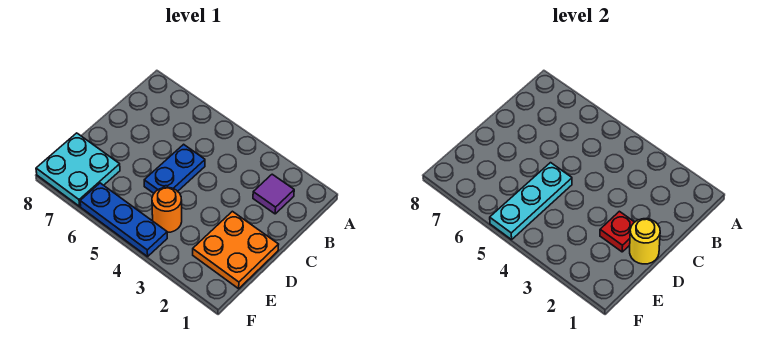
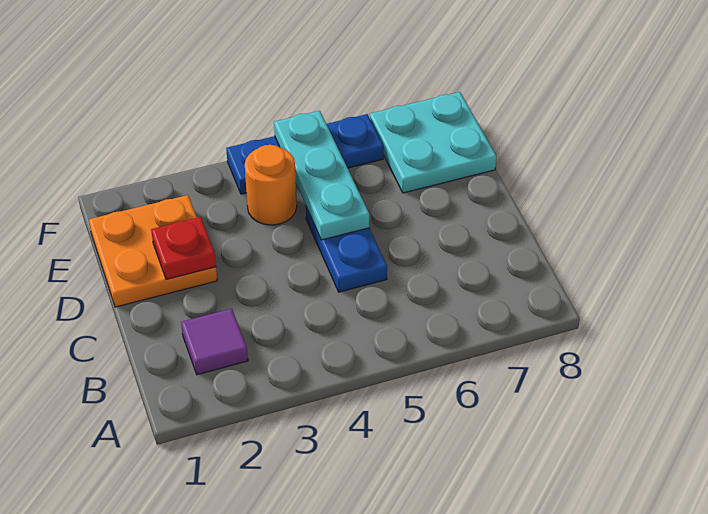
yellow round brick D1 level 2 -> none

